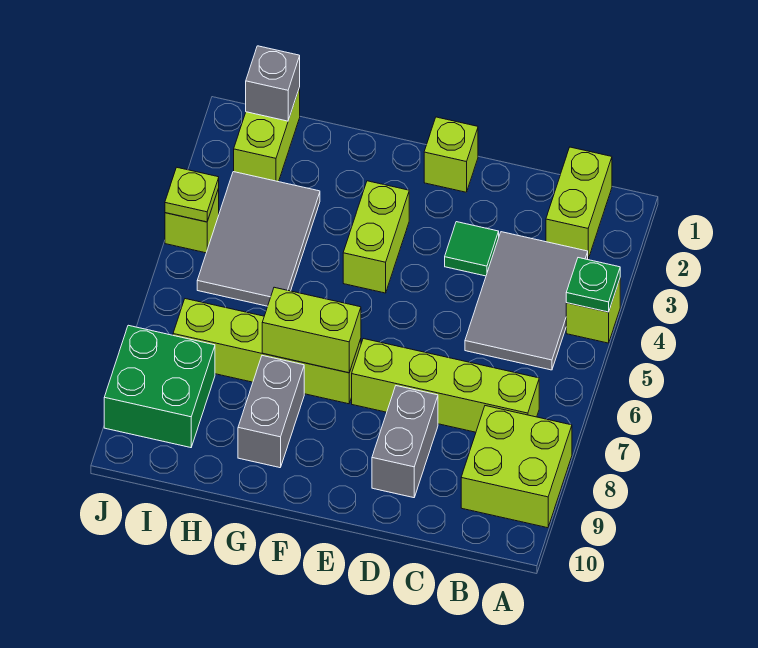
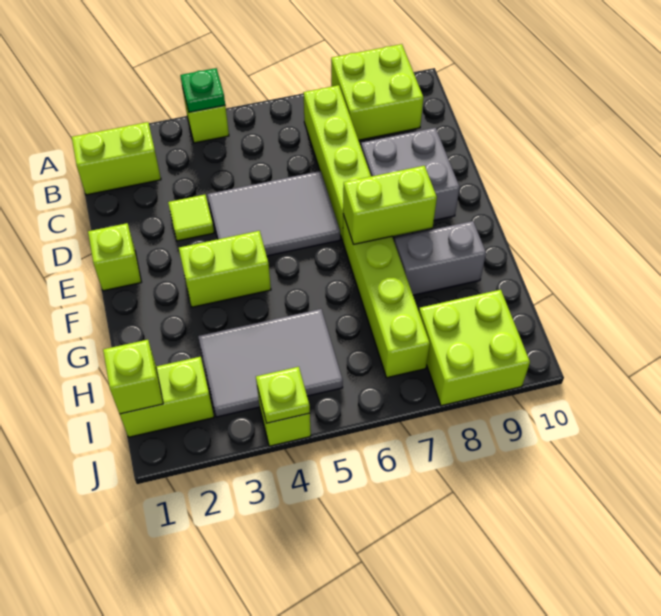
grey tile B3:C5 level 1 -> grey tile D4:E6 level 1
green tile D3 level 1 -> lime tile D3 level 1
grey brick D8:D9 level 1 -> grey brick D8:E9 level 1
lime brick F7:G7 level 2 -> lime brick F7:F8 level 2
grey brick I1 level 2 -> lime brick I1 level 2
green brick I8:J9 level 1 -> lime brick I8:J9 level 1

